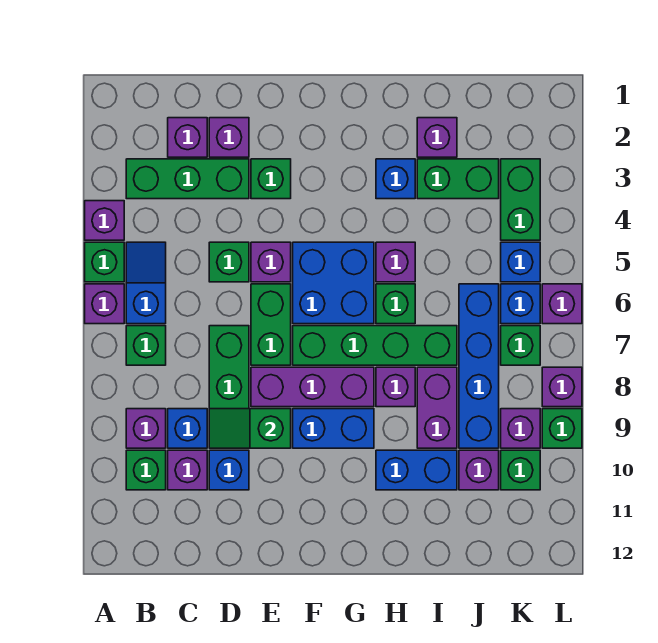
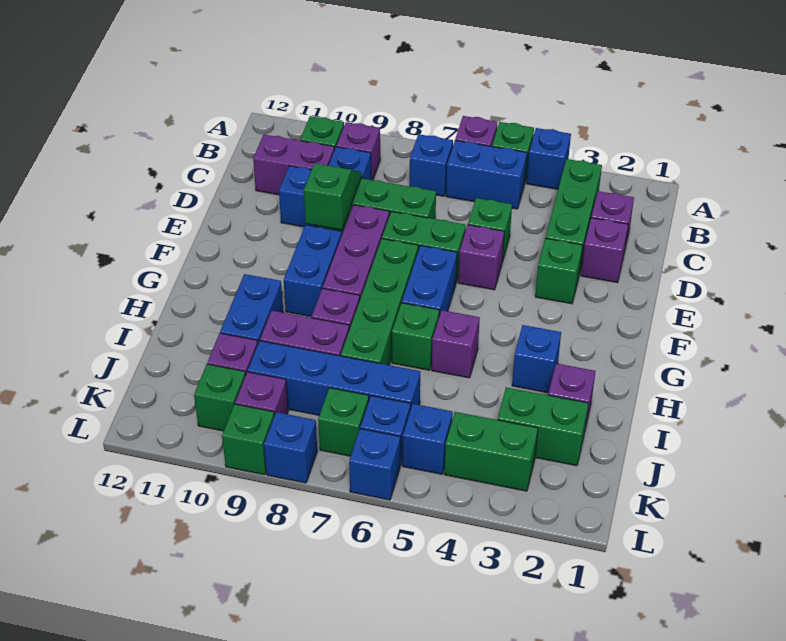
purple brick A4 level 1 -> blue brick A4 level 1
blue slope B5:B6 level 1 top 6 -> blue brick B5:B6 level 1
green brick B7 level 1 -> blue brick B7 level 1
purple brick C10 level 1 -> purple brick C10:C11 level 1
blue brick F5:G6 level 1 -> blue brick F6:G6 level 1
green brick I3:J3 level 1 -> green brick J2:J3 level 1
purple brick L6 level 1 -> blue brick L6 level 1
purple brick L8 level 1 -> blue brick L8 level 1

